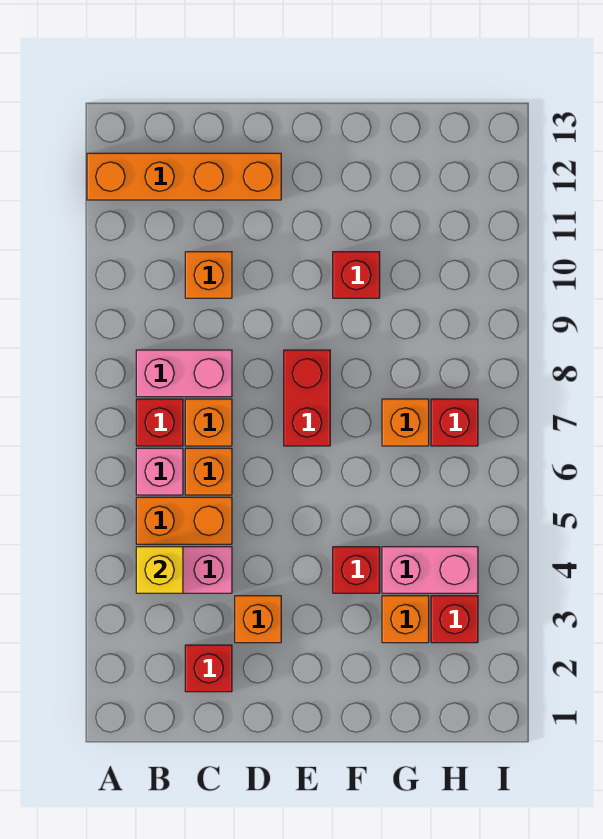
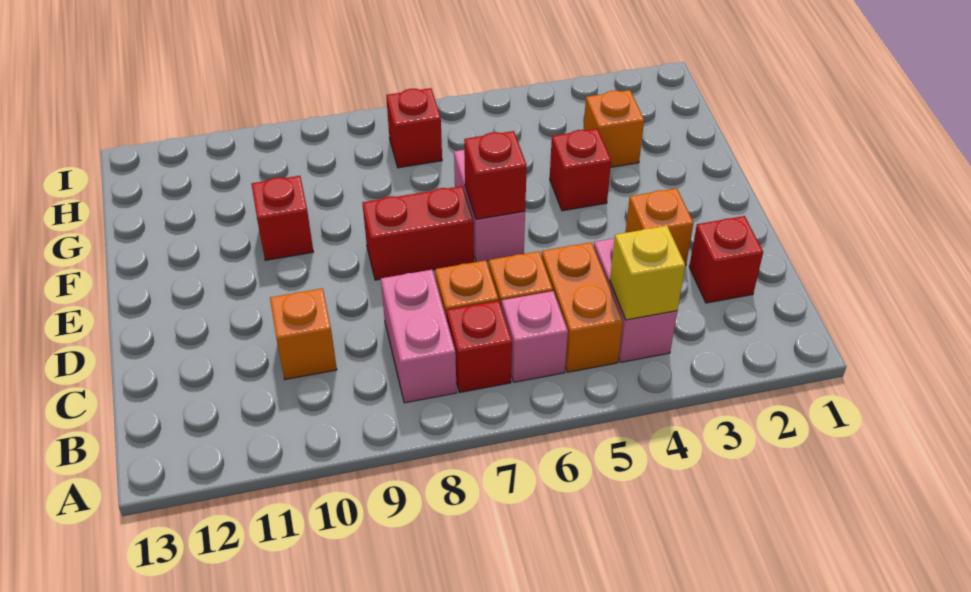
orange brick A12:D12 level 1 -> none
pink brick G4:H4 level 1 -> pink brick E6:F6 level 1
orange brick G7 level 1 -> none
red brick H3 level 1 -> red brick E6 level 2

